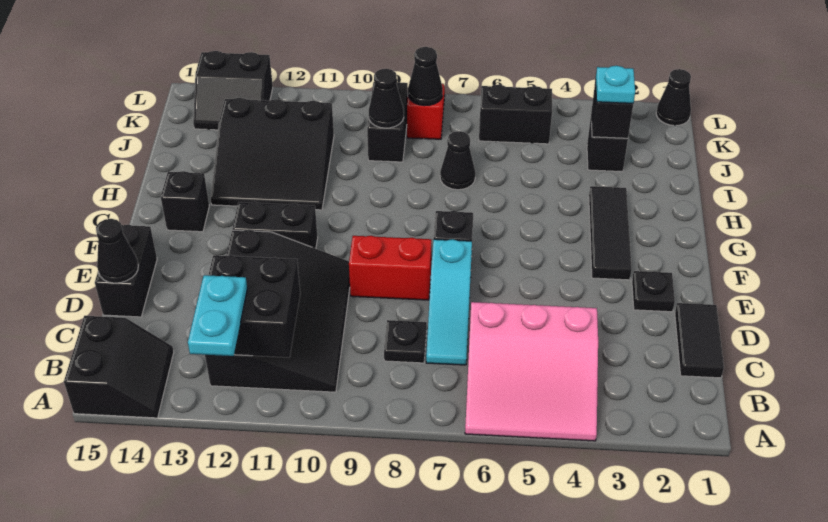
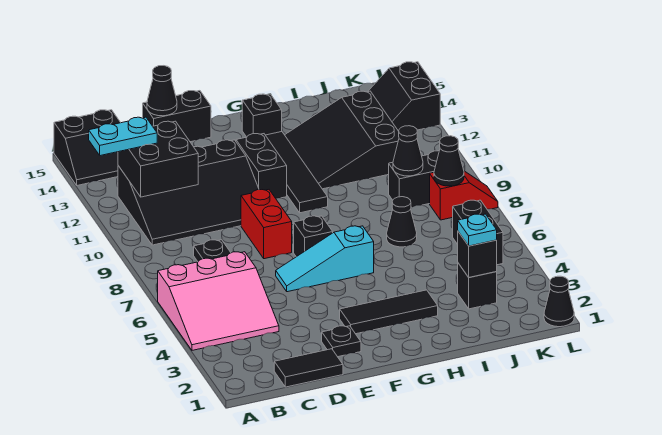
pink slope A4:C6 level 1 top C -> pink slope A4:C6 level 1 top 6
cyan slope C7:E7 level 1 top E -> cyan slope E6:G6 level 1 top G
none -> black tile G10:G13 level 1

